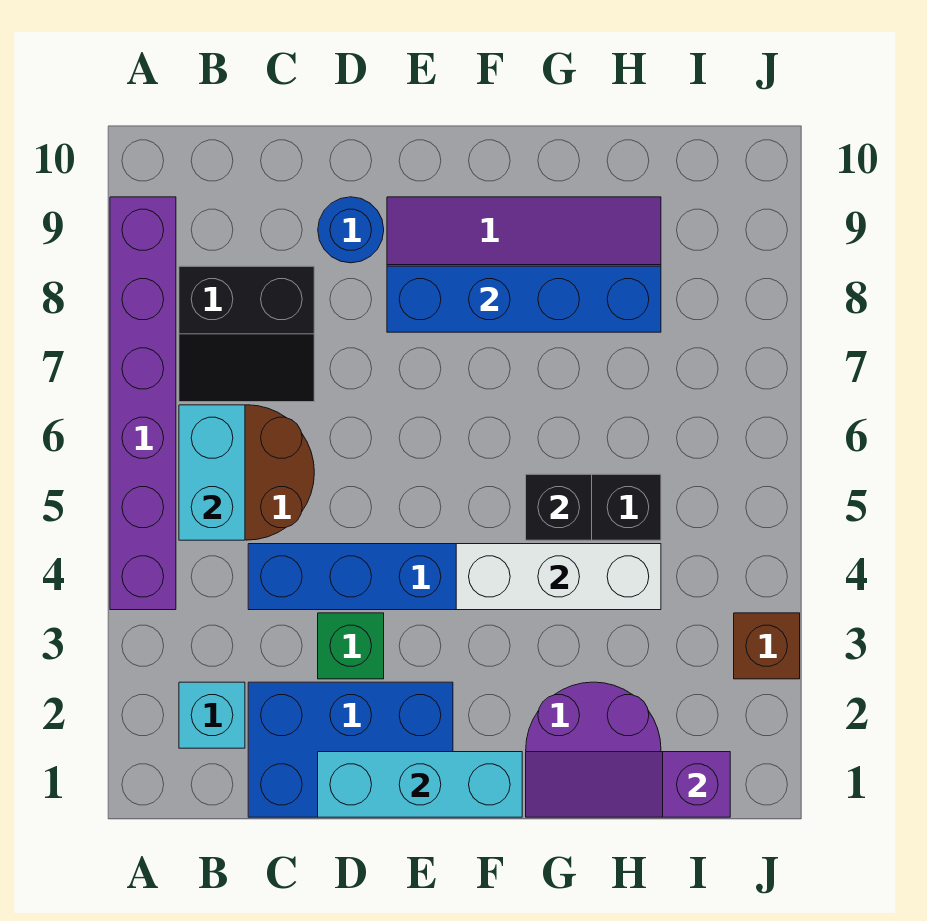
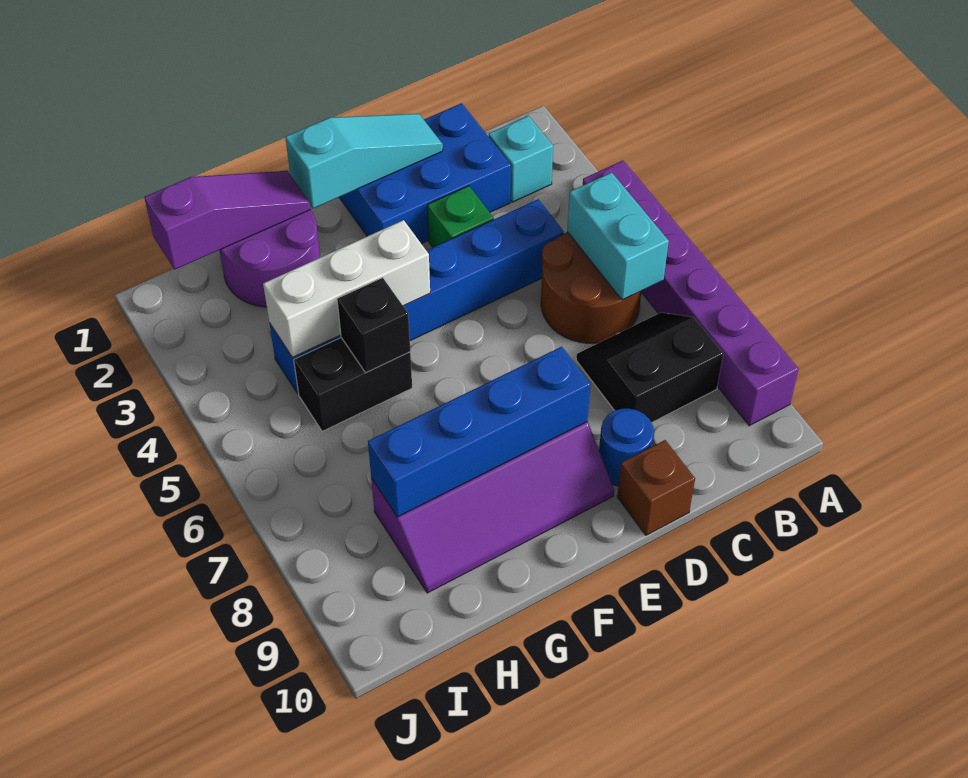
cyan brick D1:F1 level 2 -> cyan slope D1:F1 level 2 top F
brown brick J3 level 1 -> brown brick D10 level 1

